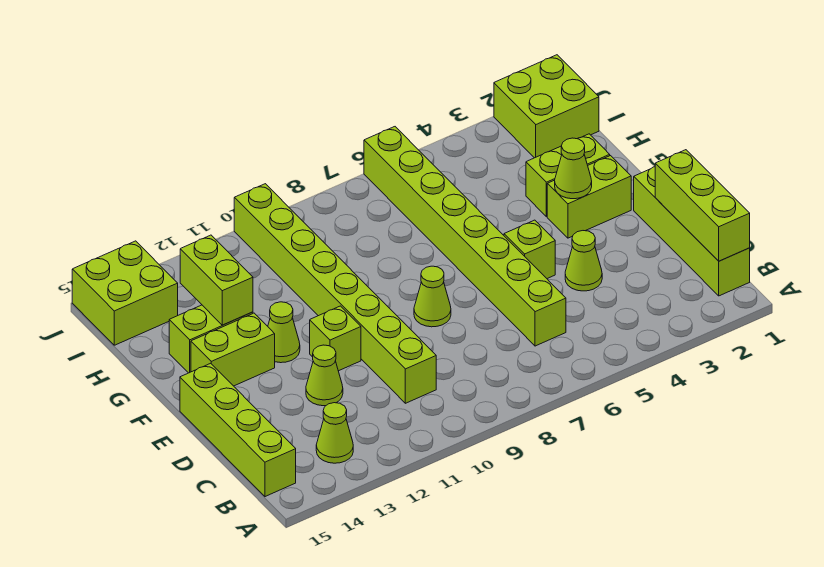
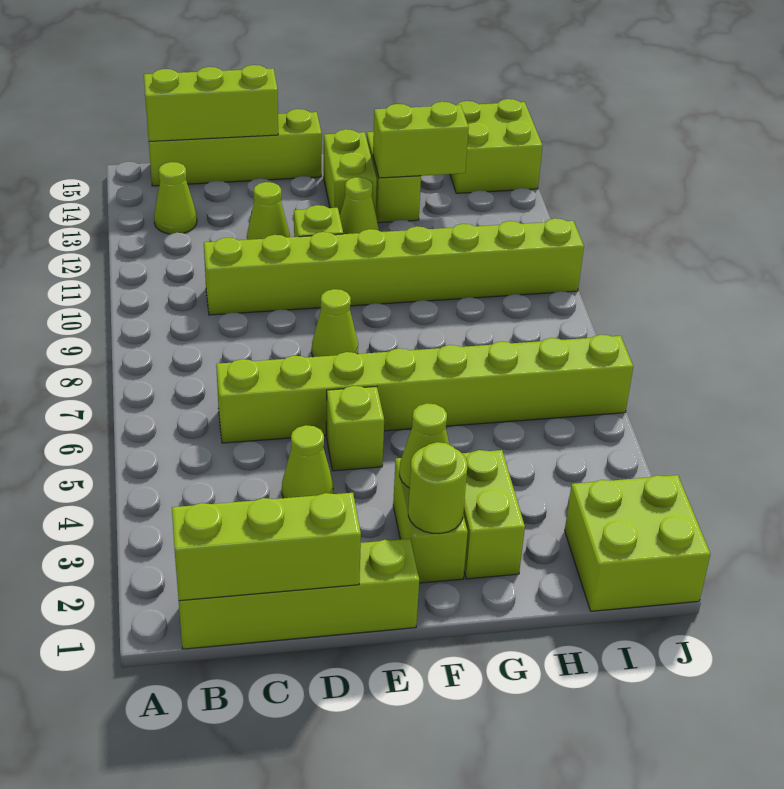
none -> lime brick B15:D15 level 2
none -> lime round brick F2 level 2

